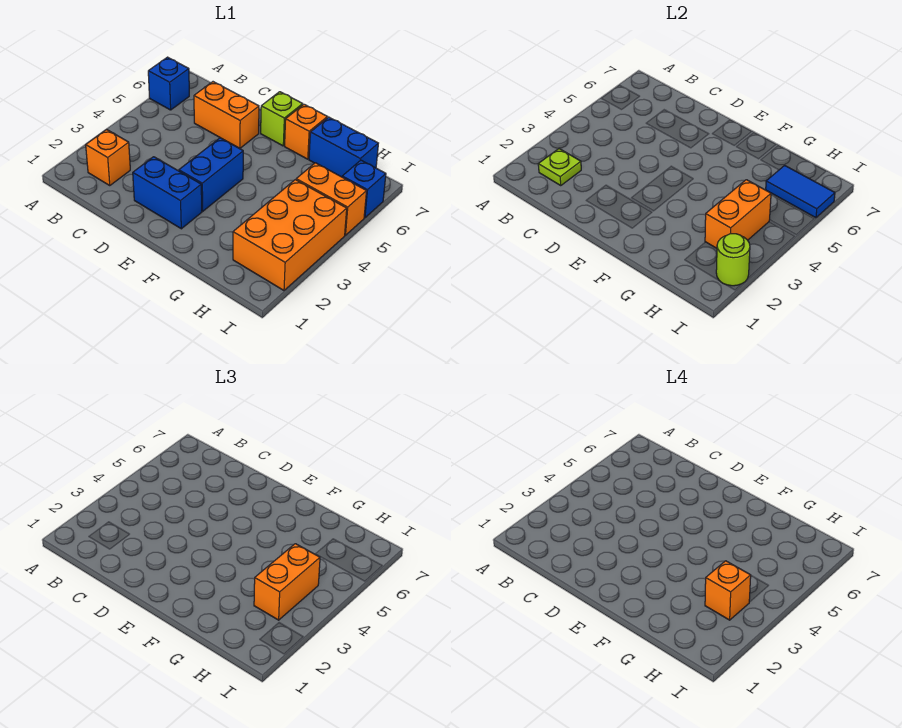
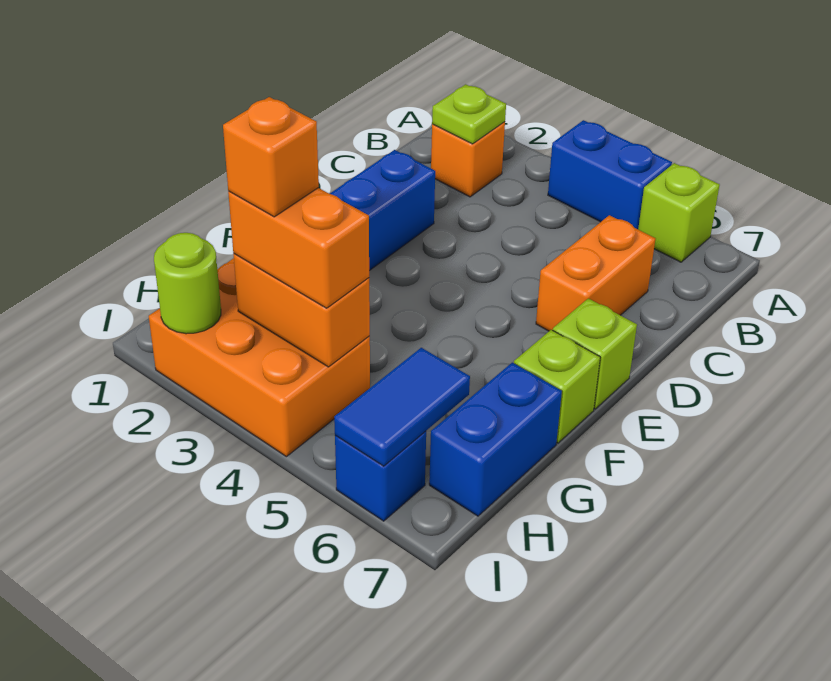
blue brick A6 level 1 -> lime brick A6 level 1
blue brick E3:E4 level 1 -> blue brick A4:A5 level 1
orange brick F7 level 1 -> lime brick F7 level 1
orange brick H5:I5 level 1 -> none

